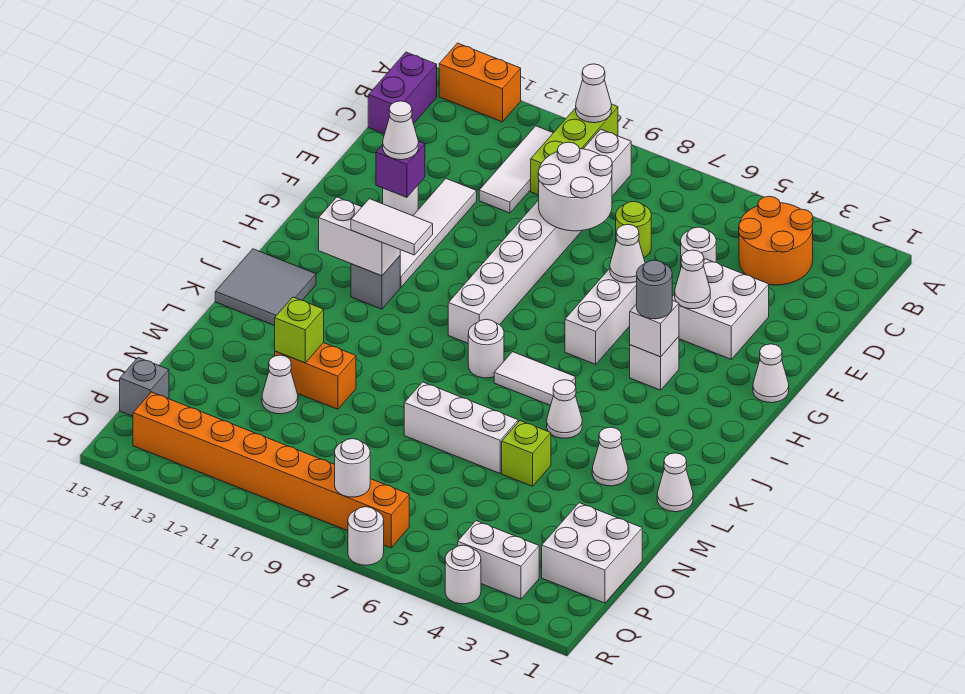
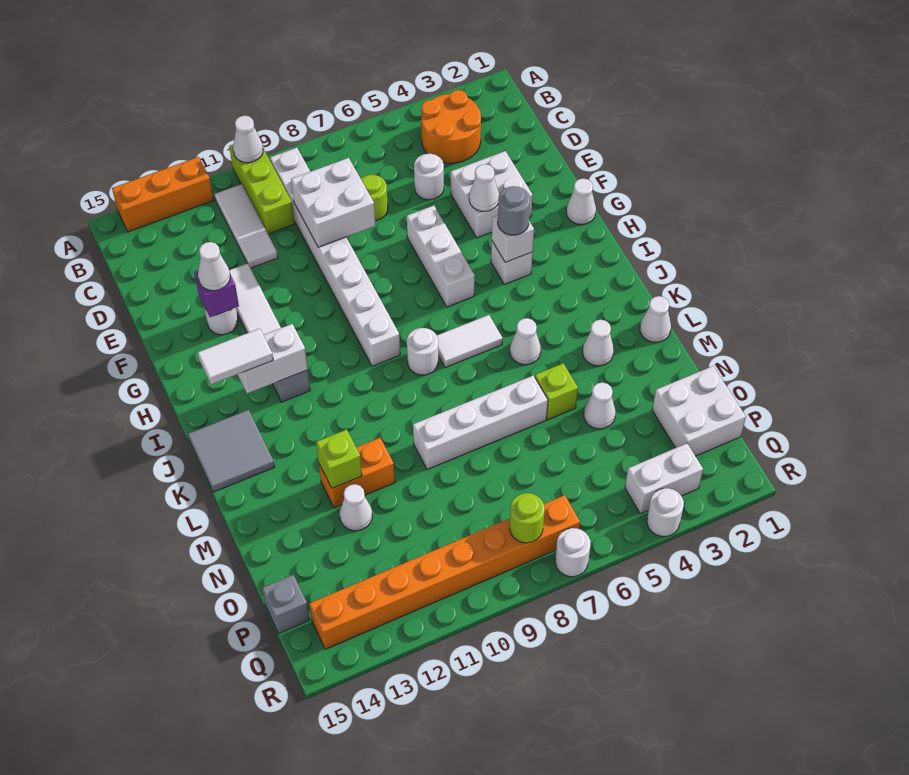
orange brick A13:A14 level 1 -> orange brick A12:A14 level 1
purple brick B15:C15 level 1 -> none
white round brick D8:E9 level 2 -> white brick D8:E9 level 2
white cone F6 level 2 -> white cone N4 level 1
white tile I11:I12 level 3 -> white tile I13:I14 level 3
white brick M6:M8 level 1 -> white brick M6:M9 level 1
white round brick Q8 level 2 -> lime round brick Q8 level 2

